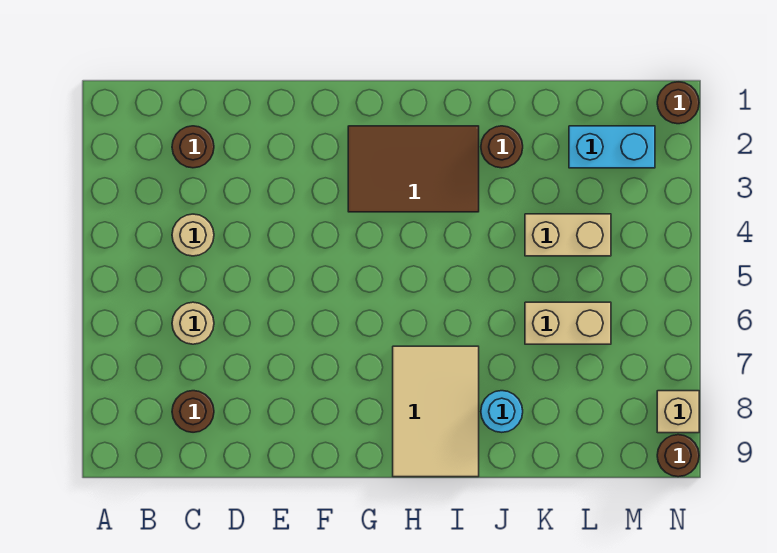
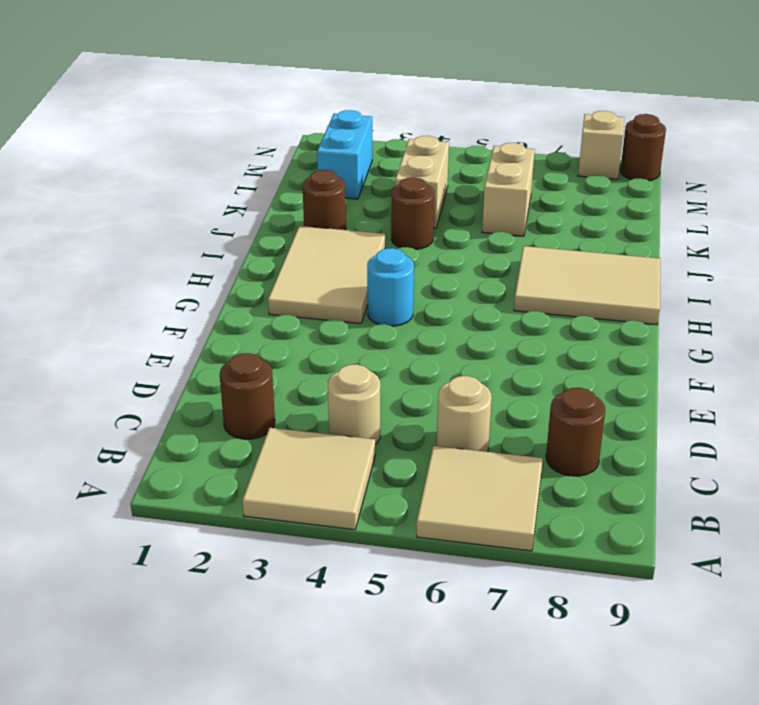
none -> tan tile A3:B4 level 1
none -> tan tile A6:B7 level 1
brown tile G2:I3 level 1 -> tan tile G2:I3 level 1
cyan round brick J8 level 1 -> cyan round brick G4 level 1
brown round brick N1 level 1 -> brown round brick J4 level 1

